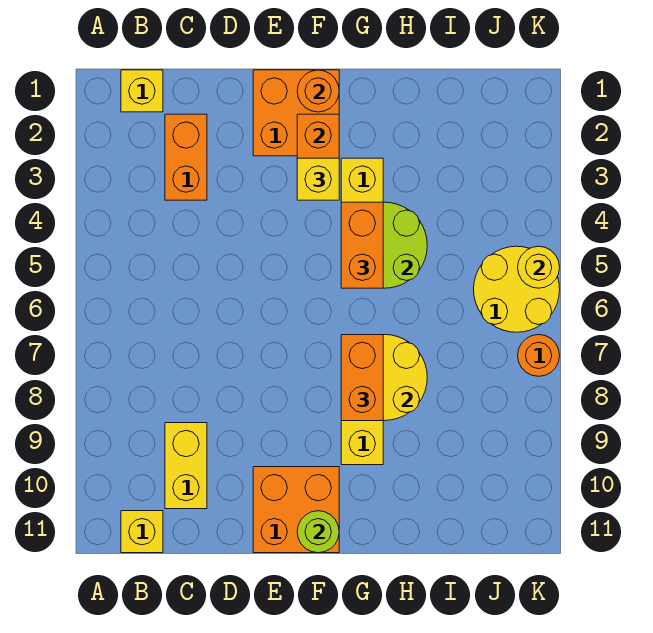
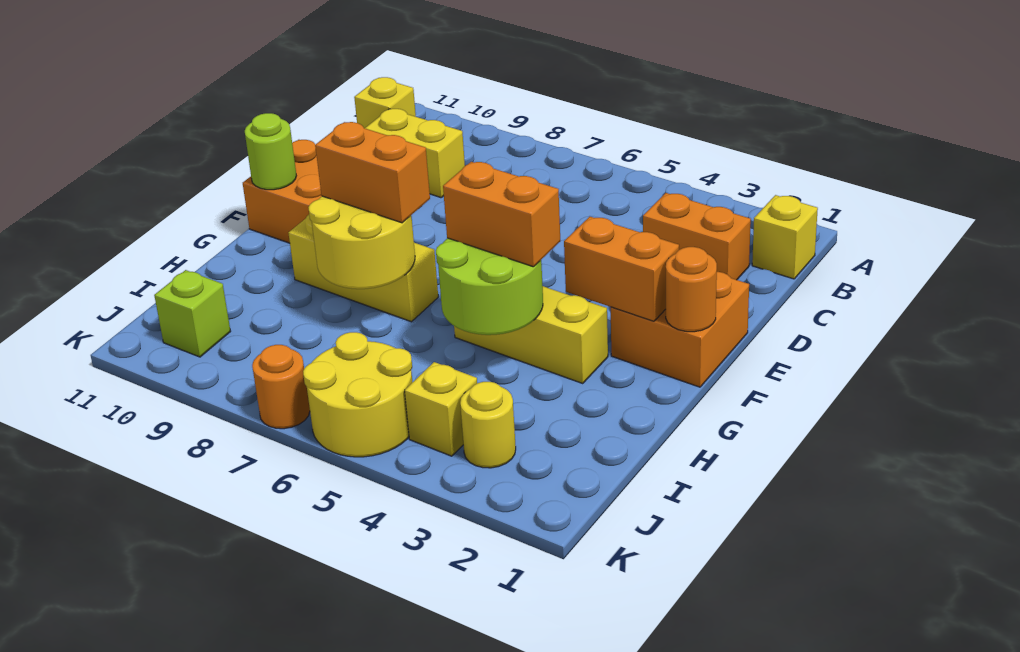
yellow brick F3 level 3 -> yellow brick J4 level 1
none -> lime brick J10 level 1
yellow round brick K5 level 2 -> yellow round brick J3 level 1

